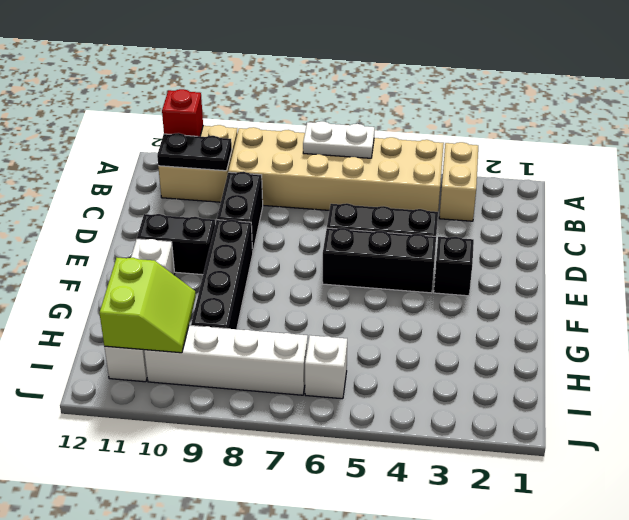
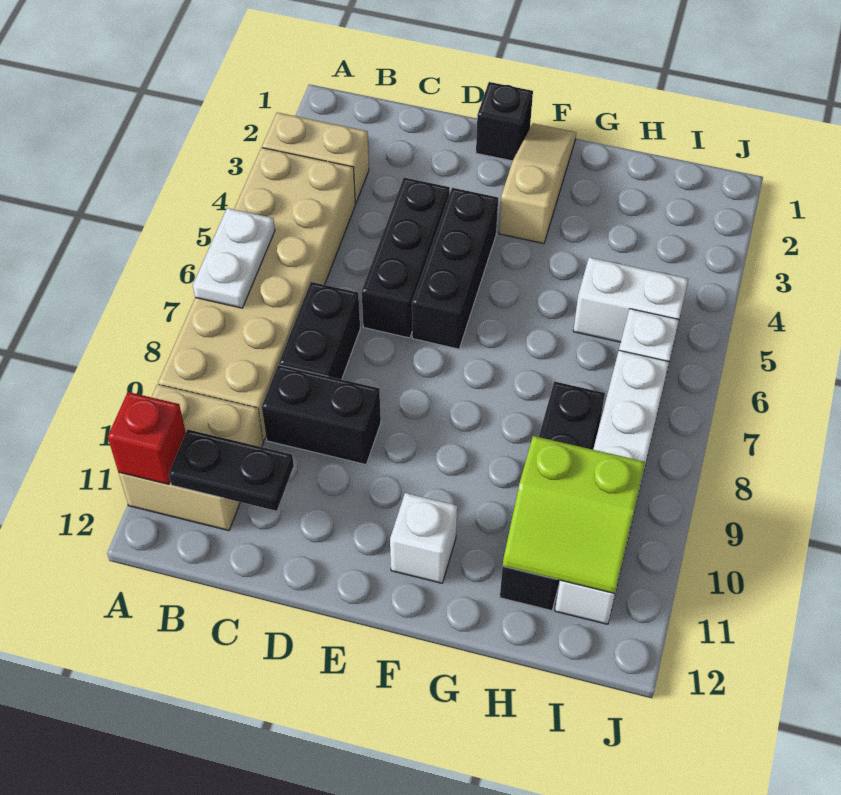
black plate B10:B11 level 2 -> black plate B11:C11 level 2
black brick E3 level 1 -> black brick E1 level 1
black brick E9:H9 level 1 -> black brick H8:H11 level 1
black brick E10:E11 level 1 -> black brick C7:C8 level 1
none -> tan slope F1:F3 level 1 top 3
none -> white brick H5:I5 level 1
lime slope H10:I11 level 2 top 11 -> lime slope H10:I11 level 2 top 10

